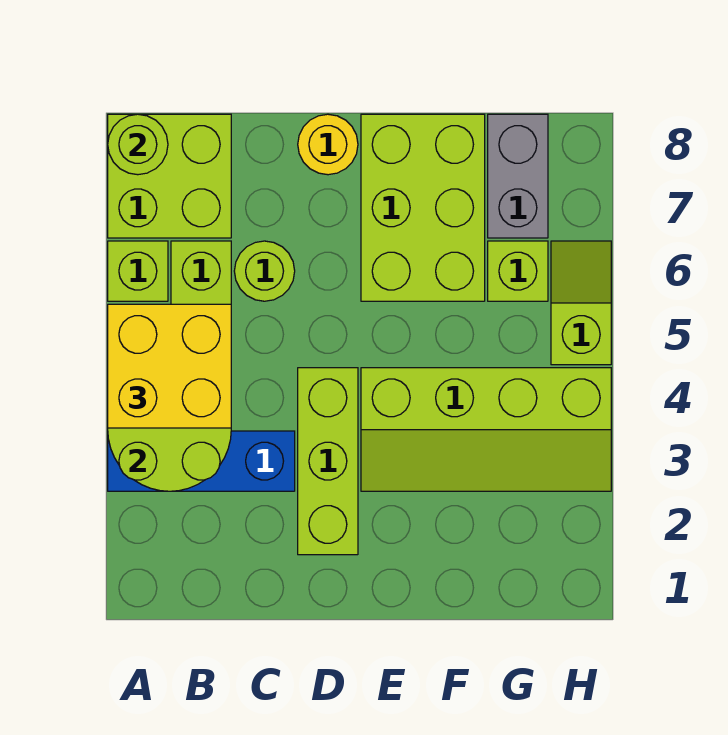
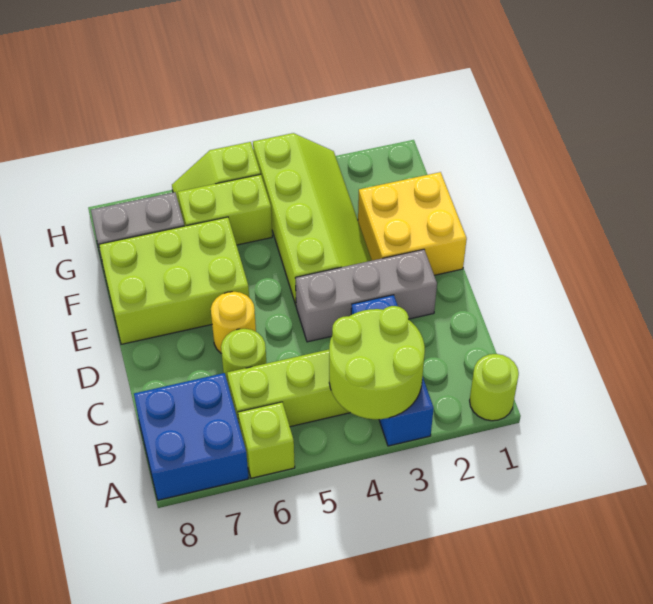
yellow brick A4:B5 level 3 -> yellow brick E1:F2 level 1
lime brick A7:B8 level 1 -> blue brick A7:B8 level 1
lime round brick A8 level 2 -> lime round brick A1 level 1
lime brick D2:D4 level 1 -> grey brick D2:D4 level 1
yellow round brick D8 level 1 -> yellow round brick D6 level 1
lime brick G6 level 1 -> lime brick G5:G6 level 1

